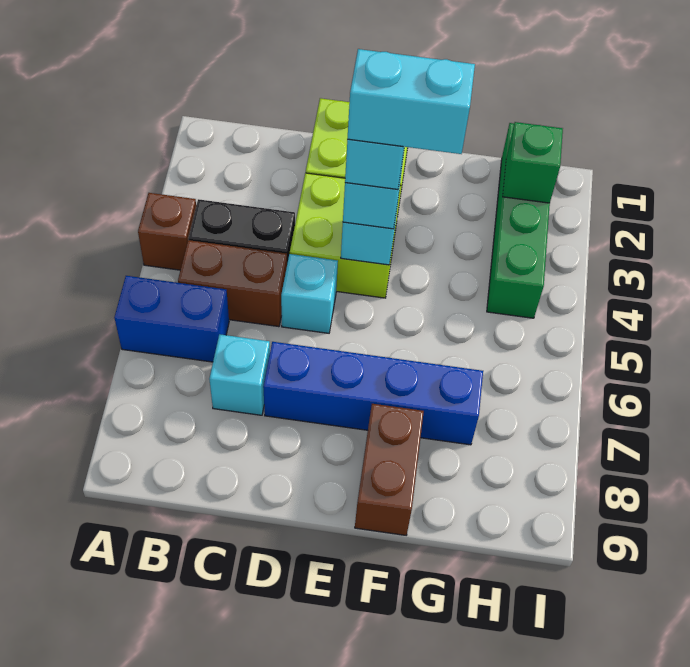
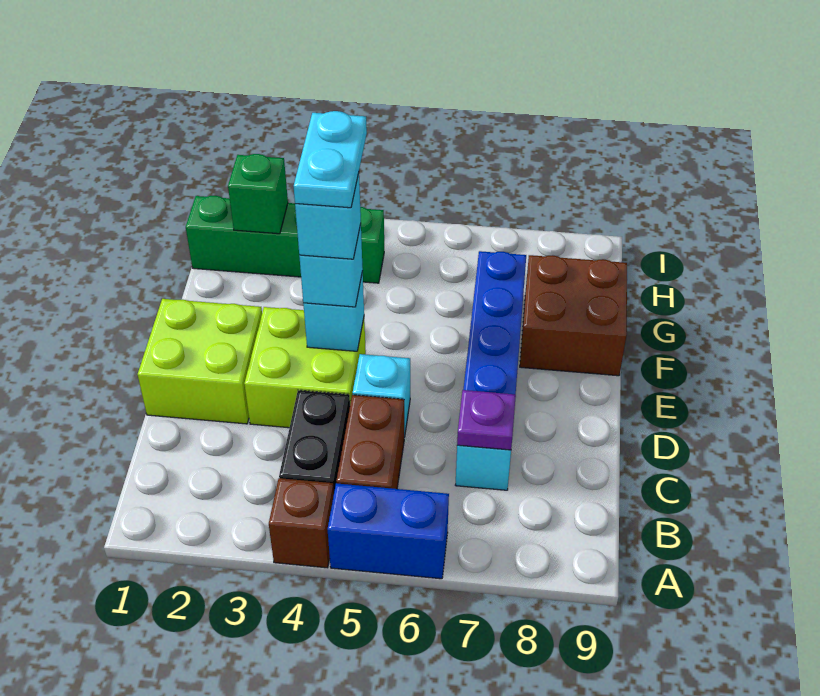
blue brick A6:B6 level 1 -> blue brick A5:A6 level 1
none -> purple plate C7 level 2
cyan brick E4:F4 level 5 -> cyan plate E4:F4 level 5
brown brick F8:F9 level 1 -> brown brick F8:G9 level 1

